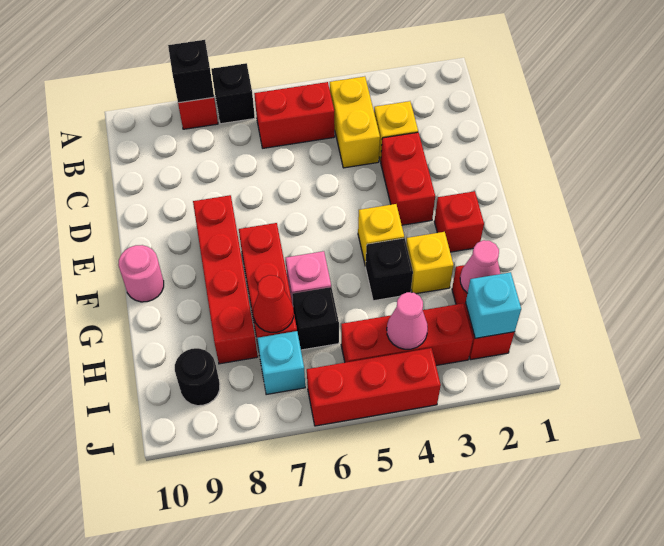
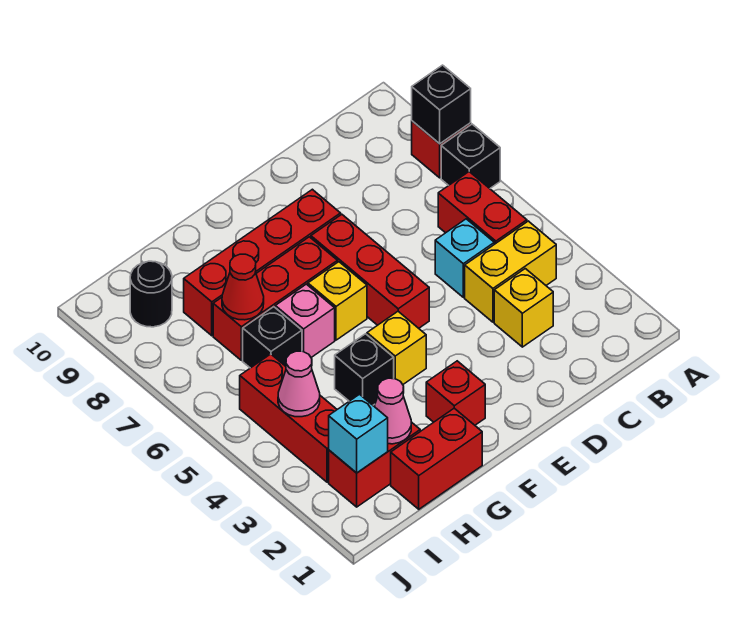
red brick D3:E3 level 1 -> red brick G1:H1 level 1
pink round brick F10 level 1 -> none
yellow brick G3 level 1 -> yellow brick F6 level 1
cyan brick I7 level 1 -> cyan brick C5 level 1
red brick J4:J6 level 1 -> red brick E5:E7 level 1

